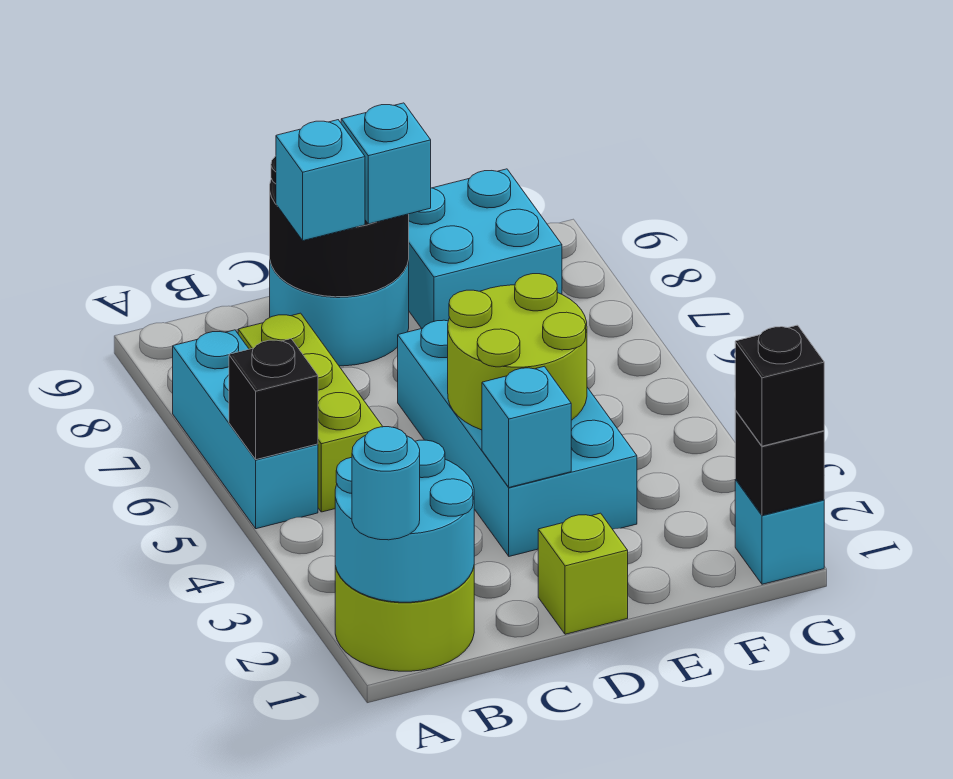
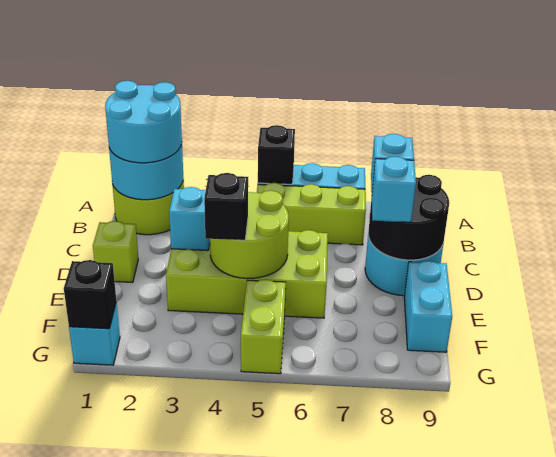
cyan round brick A1 level 3 -> cyan round brick A1:B2 level 3
cyan brick D3:E6 level 1 -> lime brick D3:E6 level 1
cyan brick E8:F9 level 1 -> cyan brick E9:F9 level 1
none -> lime brick F5:G5 level 1
black brick G1 level 3 -> black brick E4 level 3

